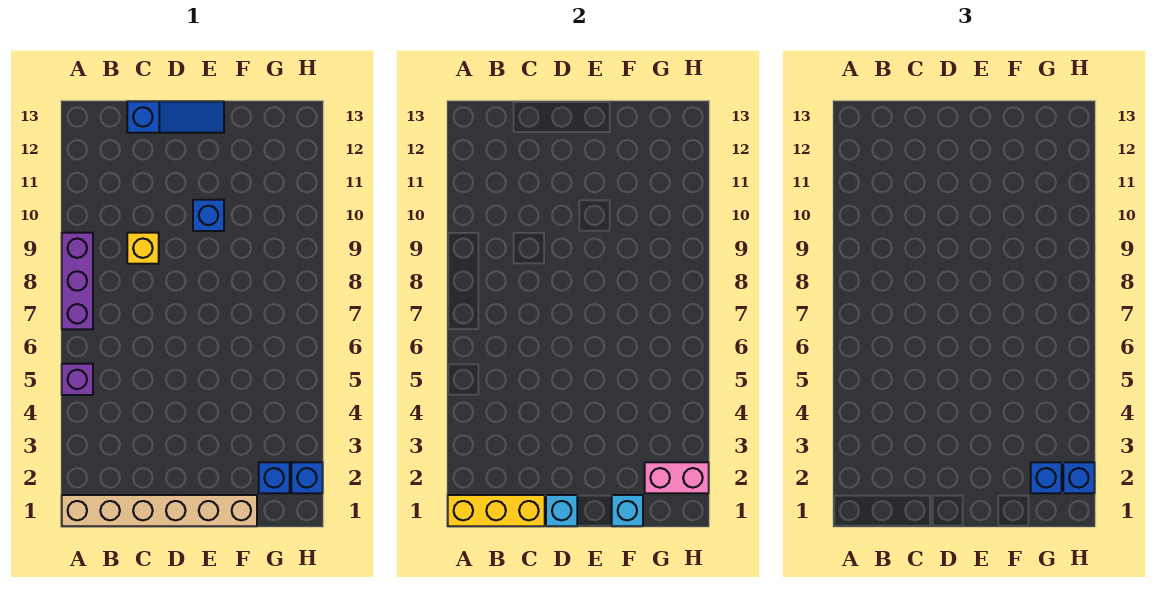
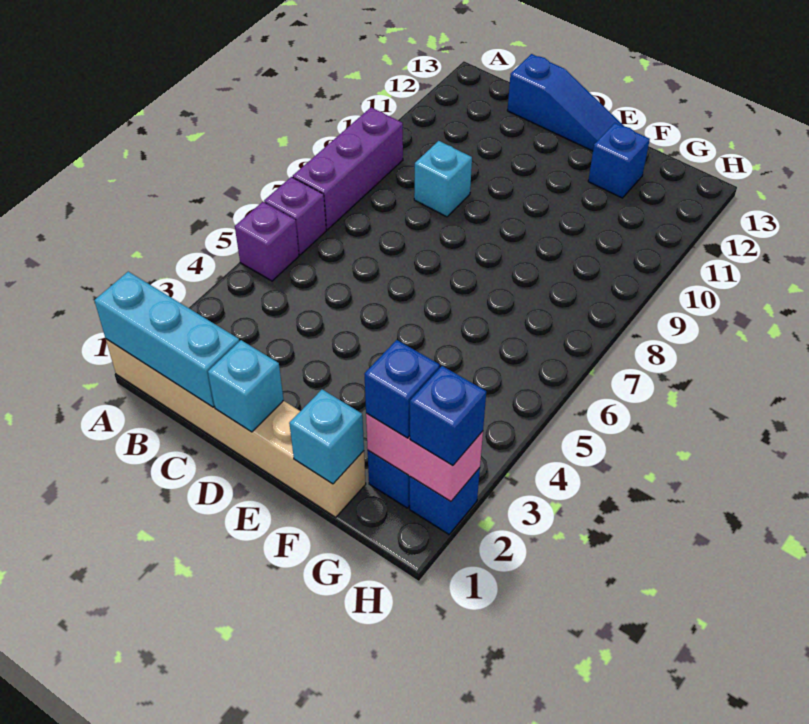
yellow brick A1:C1 level 2 -> cyan brick A1:C1 level 2
none -> purple brick A6 level 1
yellow brick C9 level 1 -> cyan brick C9 level 1
blue brick E10 level 1 -> blue brick F12 level 1

